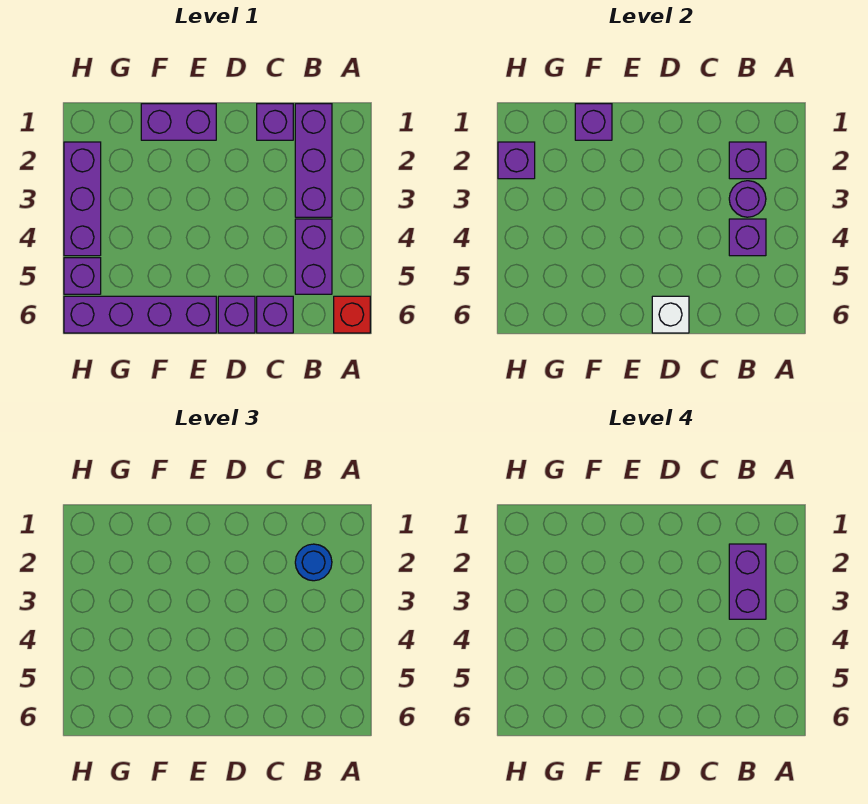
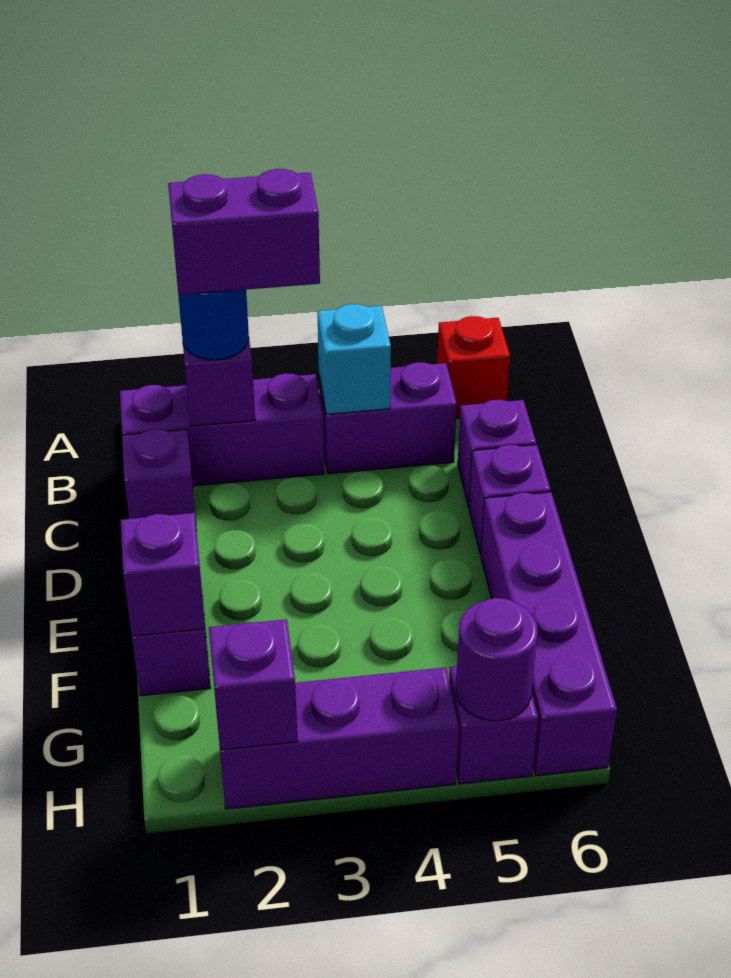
purple round brick B3 level 2 -> purple round brick H5 level 2
purple brick B4 level 2 -> cyan brick B4 level 2
white brick D6 level 2 -> none

